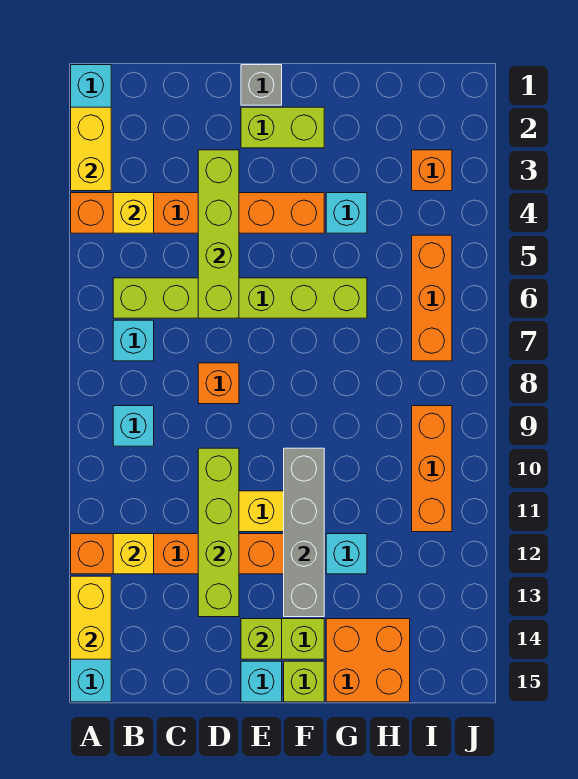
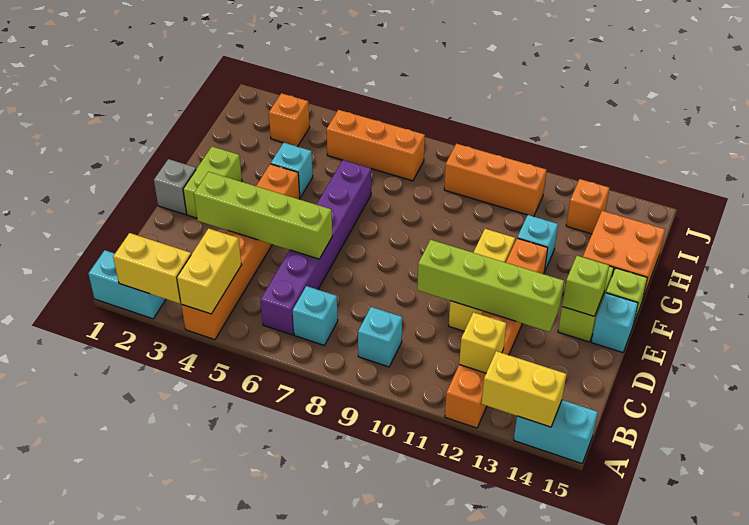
yellow brick B4 level 2 -> yellow brick A4:B4 level 2
lime brick B6:G6 level 1 -> purple brick B6:G6 level 1
orange brick D8 level 1 -> orange brick I13 level 1
grey brick F10:F13 level 2 -> none

